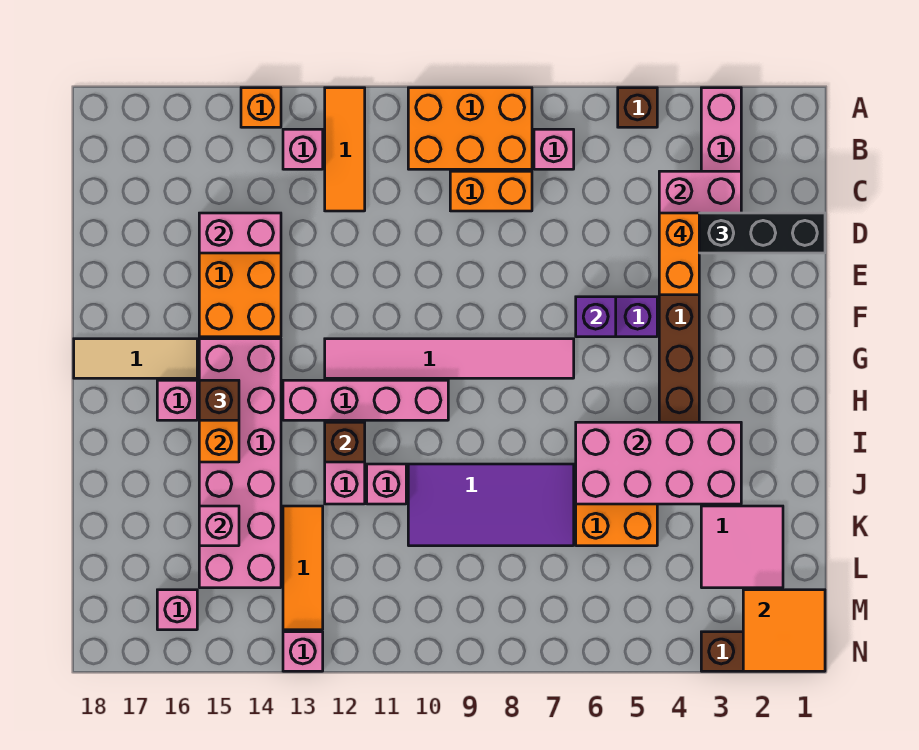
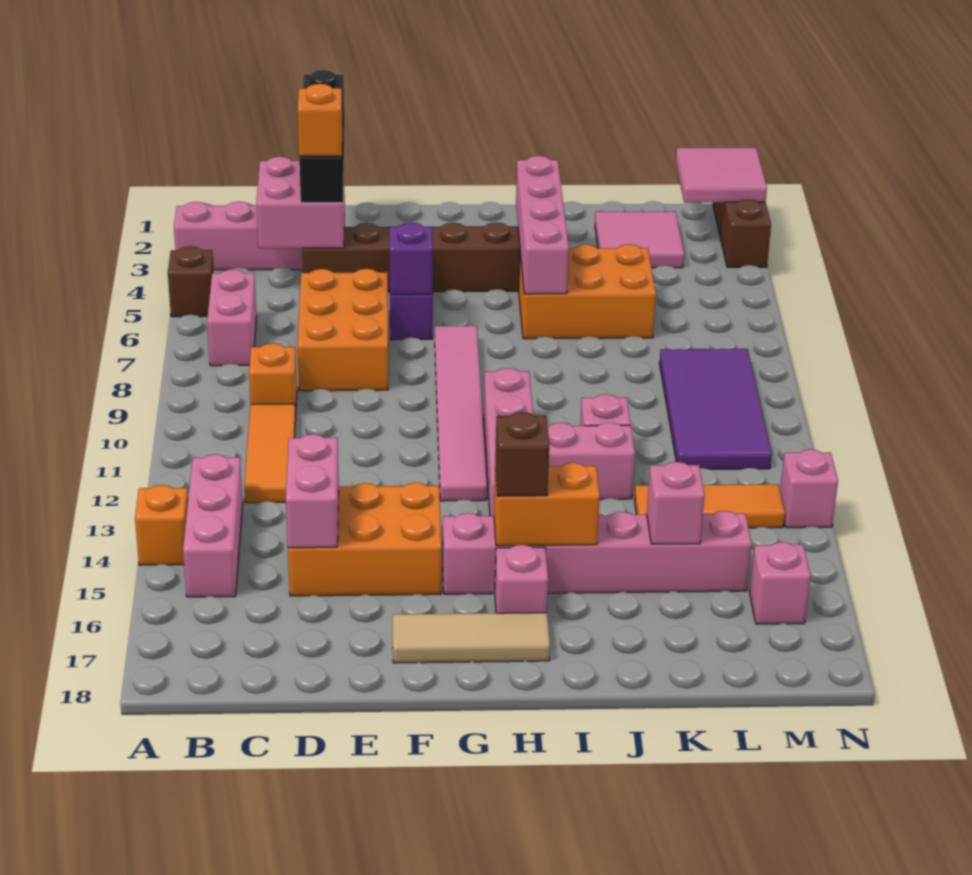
orange brick A8:B10 level 1 -> orange brick D6:E8 level 1
orange tile A12:C12 level 1 -> orange tile C10:C12 level 1
pink brick B7 level 1 -> pink brick B6:B7 level 1
pink brick B13 level 1 -> pink brick B13:B15 level 1
orange brick C8:C9 level 1 -> orange brick C9 level 1
orange brick D4:E4 level 4 -> orange brick D4 level 4
pink brick G14:L15 level 1 -> pink brick G15:L15 level 1
tan tile G16:G18 level 1 -> tan tile F17:H17 level 1
pink brick I3:J6 level 2 -> pink brick I3:I6 level 2
brown brick I12 level 2 -> none
purple tile J7:K10 level 1 -> purple tile L8:M11 level 1
orange tile M1:N2 level 2 -> pink tile M1:N2 level 2

